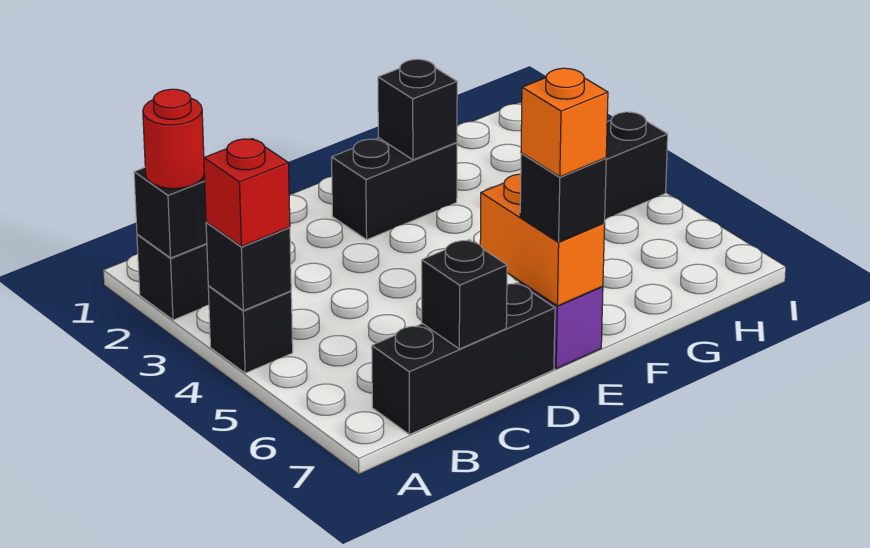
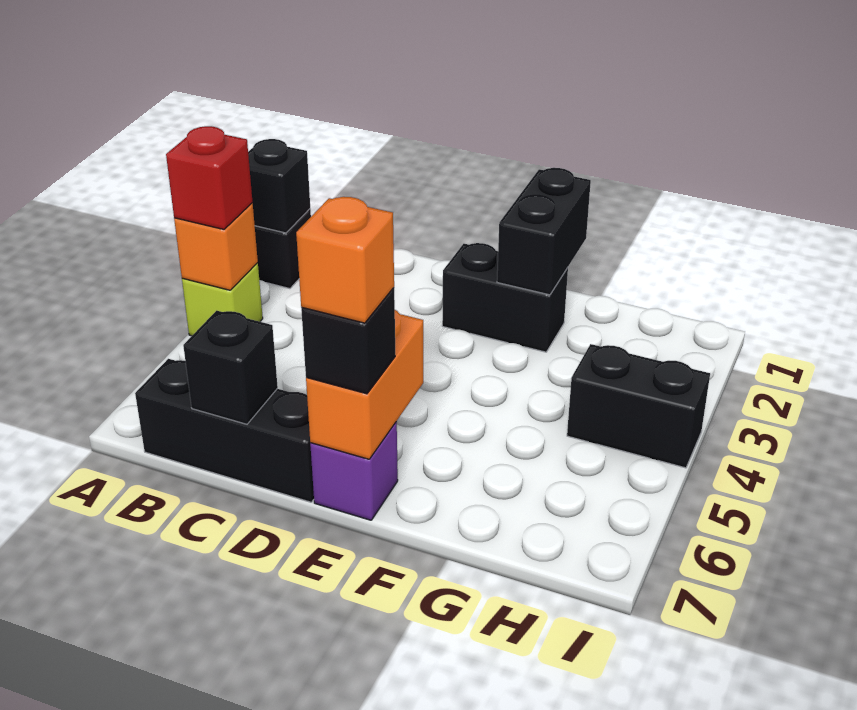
red round brick A2 level 3 -> none
black brick A4 level 1 -> lime brick A4 level 1
black brick A4 level 2 -> orange brick A4 level 2
black brick F2 level 2 -> black brick F1:F2 level 2

